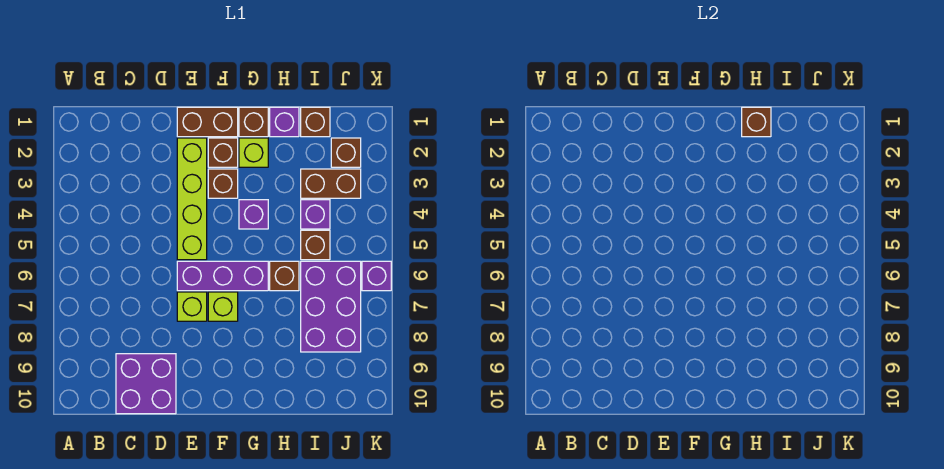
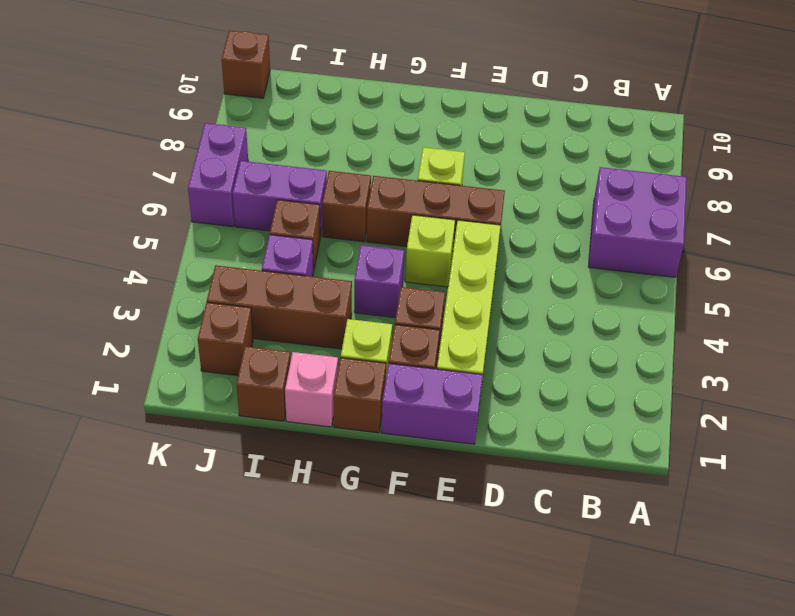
purple brick C9:D10 level 1 -> purple brick A6:B7 level 1
brown brick E1:F1 level 1 -> purple brick E1:F1 level 1
purple brick E6:G6 level 1 -> brown brick E6:G6 level 1
lime brick E7 level 1 -> lime brick F5 level 1
purple brick H1 level 1 -> pink brick H1 level 1
brown brick H1 level 2 -> brown brick K10 level 1
brown brick I3:J3 level 1 -> brown brick H3:J3 level 1
purple brick I6:J8 level 1 -> purple brick I6:J6 level 1
purple brick K6 level 1 -> purple brick K6:K7 level 1

